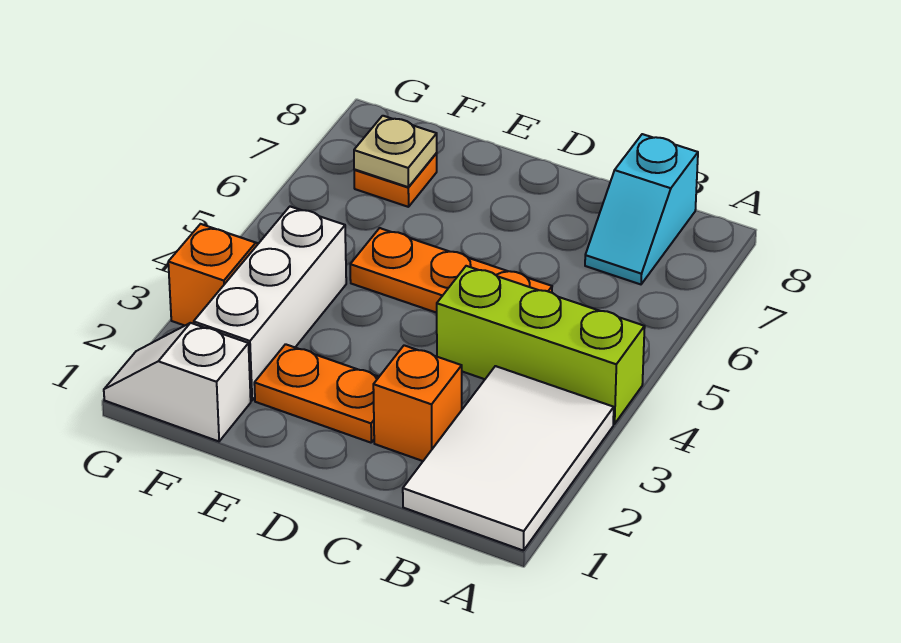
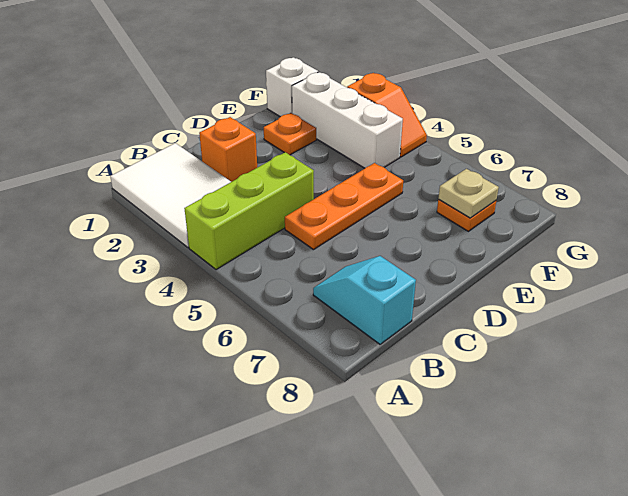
orange plate D2:E2 level 1 -> orange plate E2 level 1

